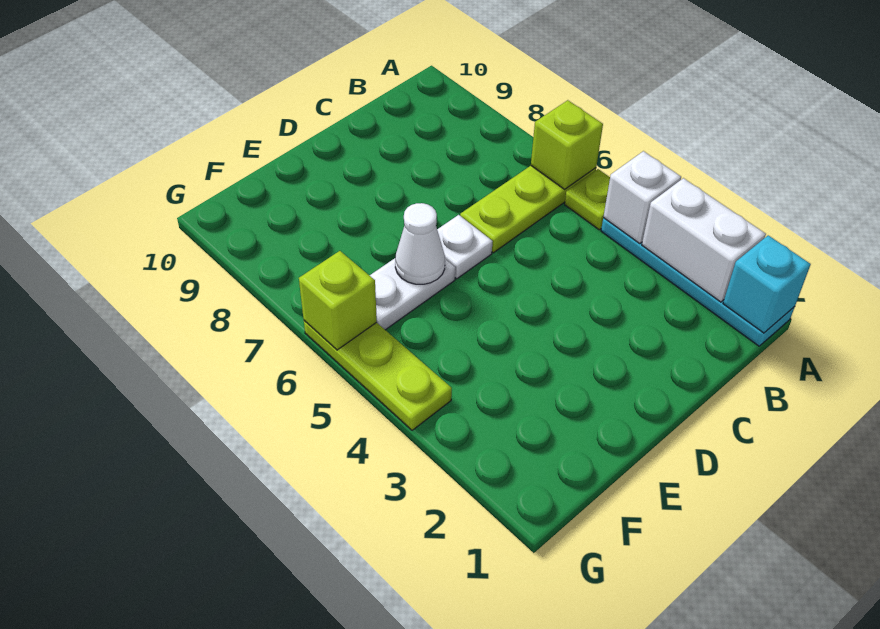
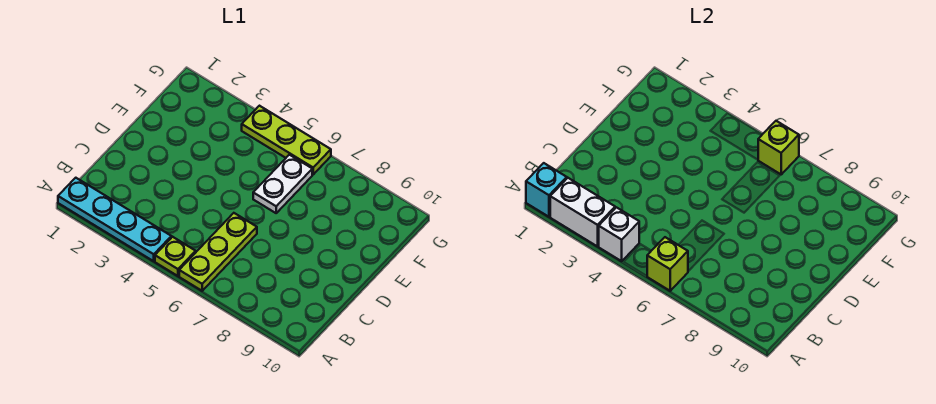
white plate D6 level 1 -> none
white cone E6 level 2 -> none

